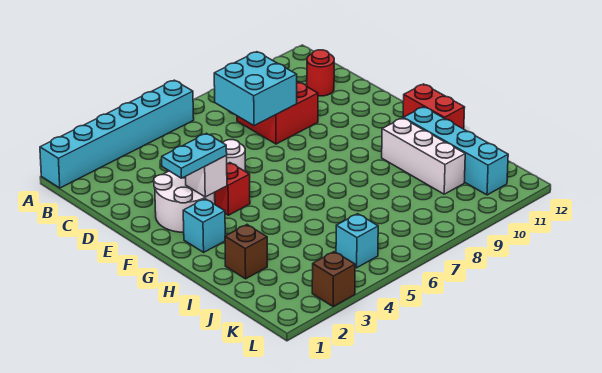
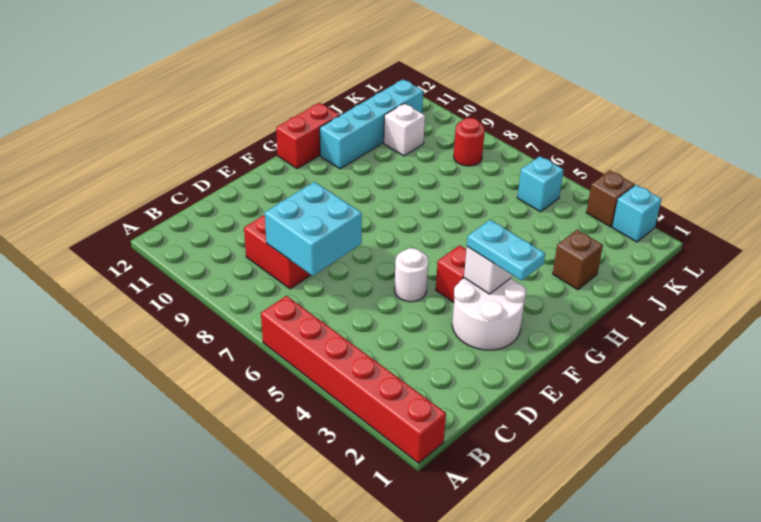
cyan brick A1:A6 level 1 -> red brick A1:A6 level 1
red round brick C11 level 1 -> red round brick K8 level 1
cyan brick G2 level 1 -> cyan brick L2 level 1
white brick H10:J10 level 1 -> white brick J10 level 1

